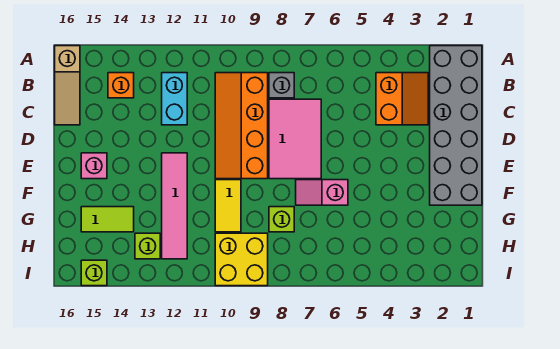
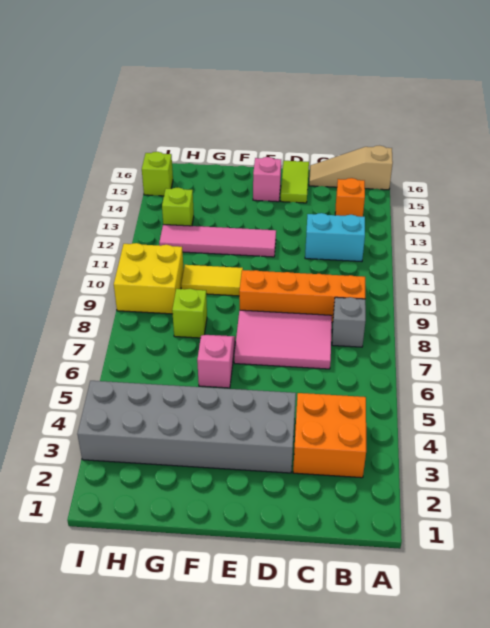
grey brick A1:F2 level 1 -> grey brick D3:I4 level 1
orange slope B3:C4 level 1 top 4 -> orange brick B3:C4 level 1
lime tile G14:G15 level 1 -> lime tile D15:D16 level 1

